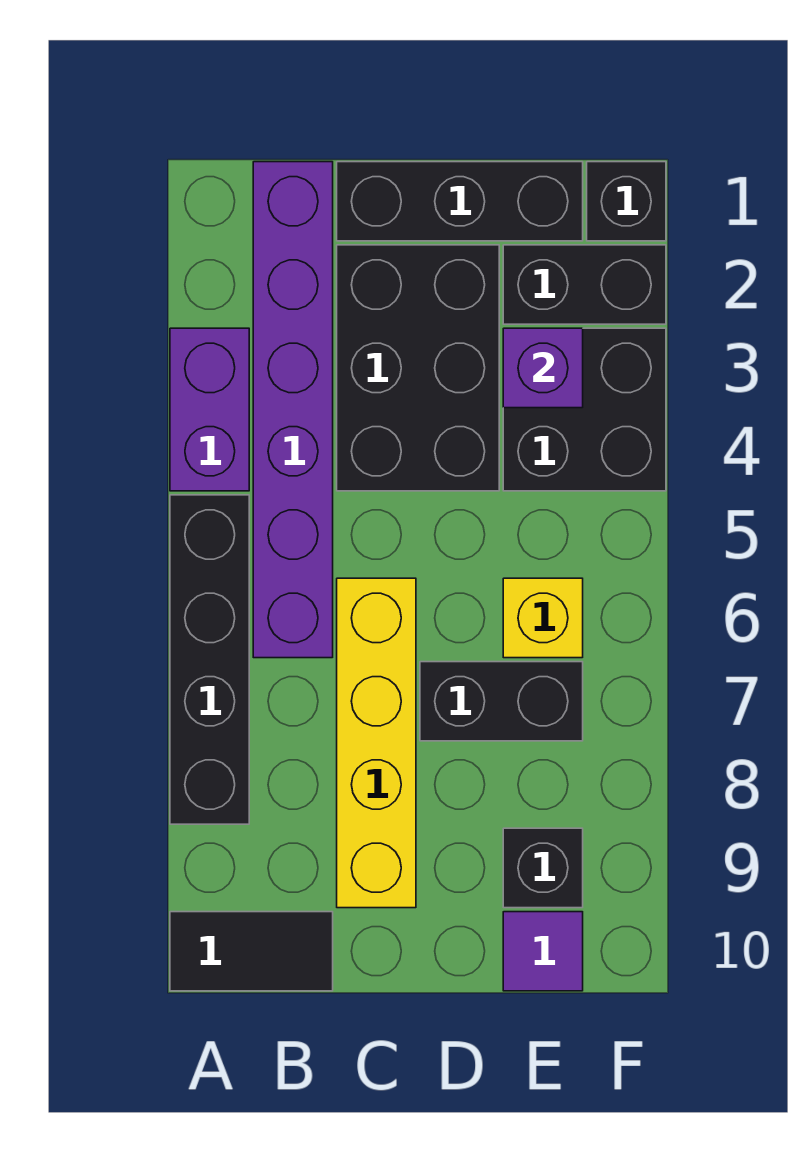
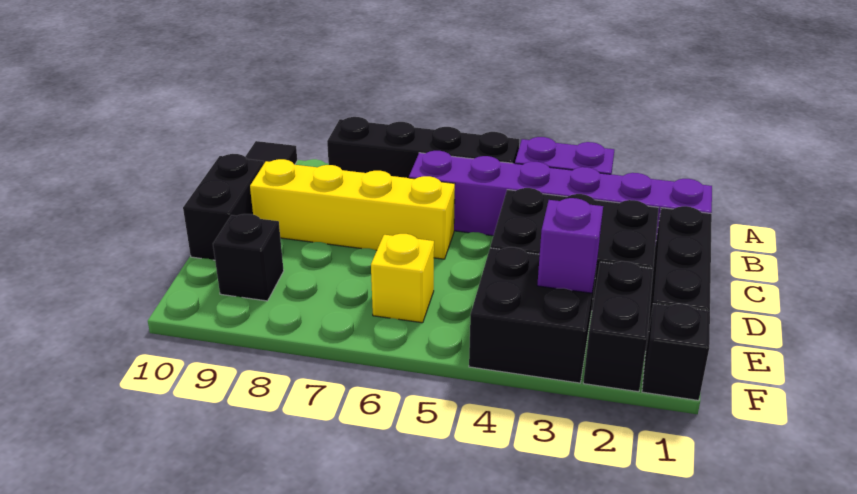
black brick D7:E7 level 1 -> black brick C10:D10 level 1
purple tile E10 level 1 -> none

